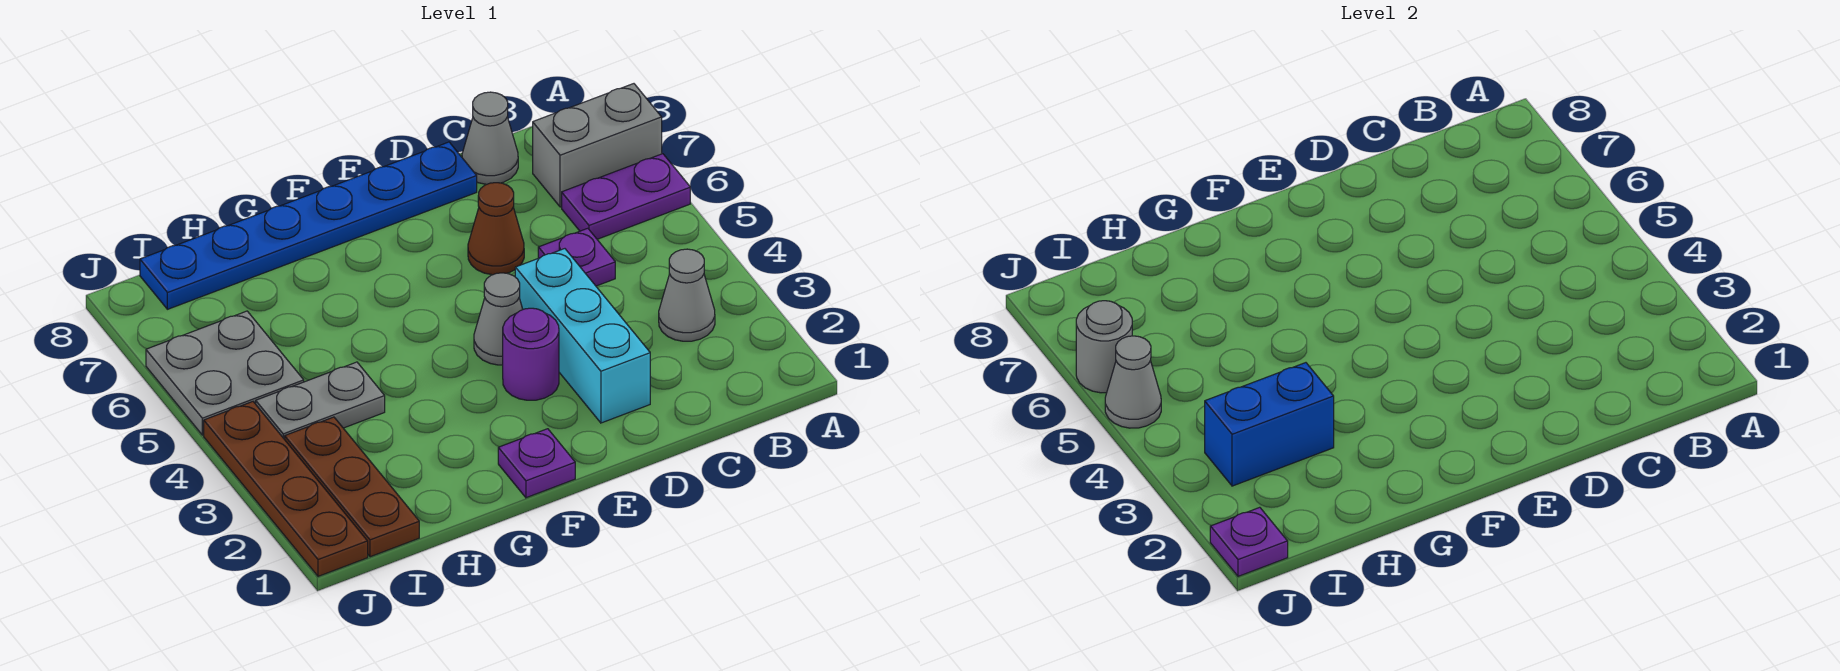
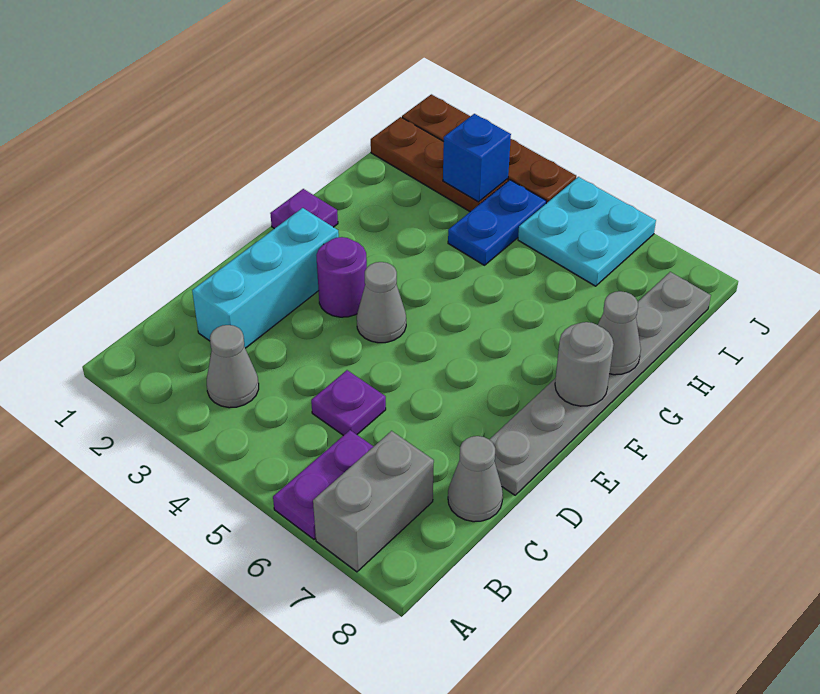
cyan brick D2:D4 level 1 -> cyan brick C2:E2 level 1
brown cone D6 level 1 -> none
blue plate D8:I8 level 1 -> grey plate D8:I8 level 1
blue brick H3:I3 level 2 -> blue brick I3 level 2
grey plate H4:I4 level 1 -> blue plate H4:I4 level 1
grey plate I5:J6 level 1 -> cyan plate I5:J6 level 1
purple plate J1 level 2 -> none
grey cone J5 level 2 -> grey cone G8 level 2
grey round brick J6 level 2 -> grey round brick F8 level 2

